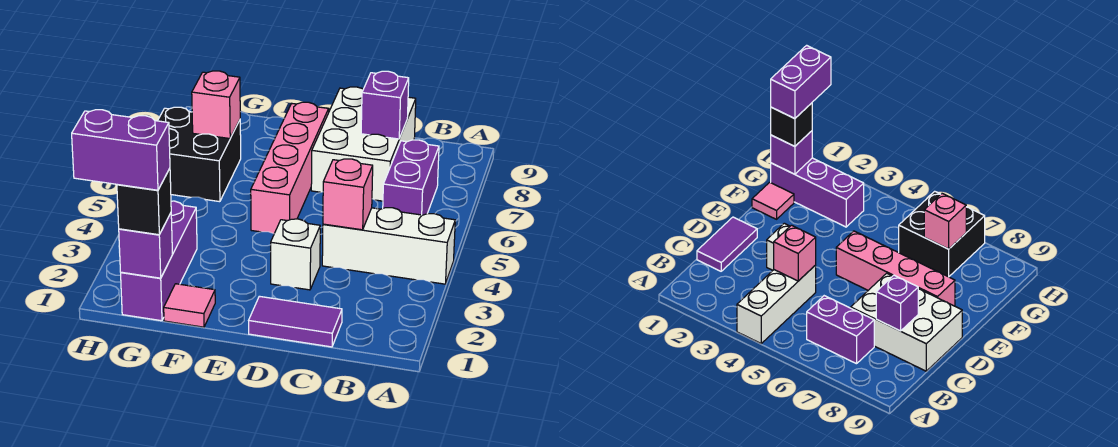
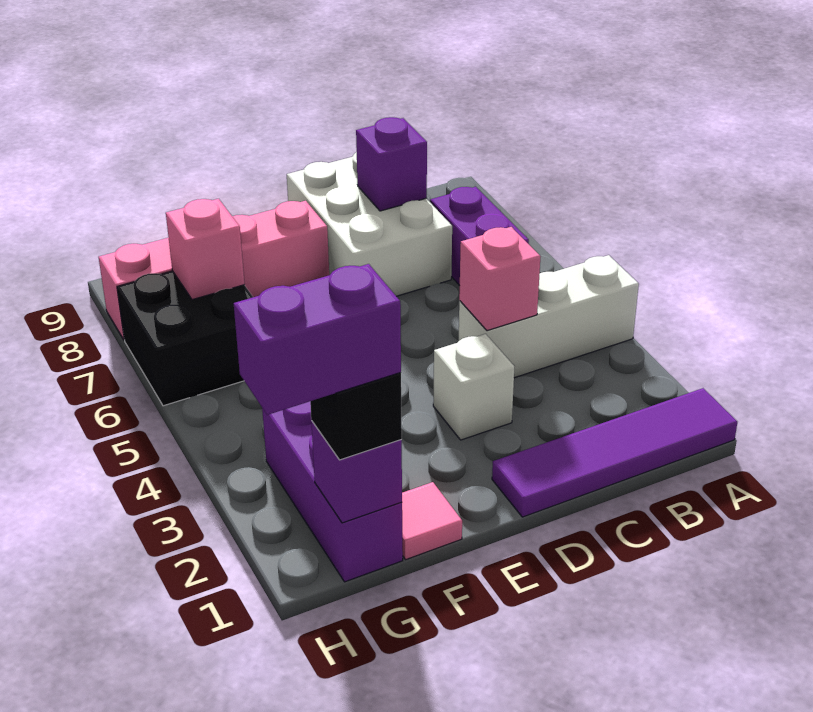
purple tile C1:D1 level 1 -> purple tile A1:D1 level 1
pink brick E5:E8 level 1 -> pink brick E8:H8 level 1

